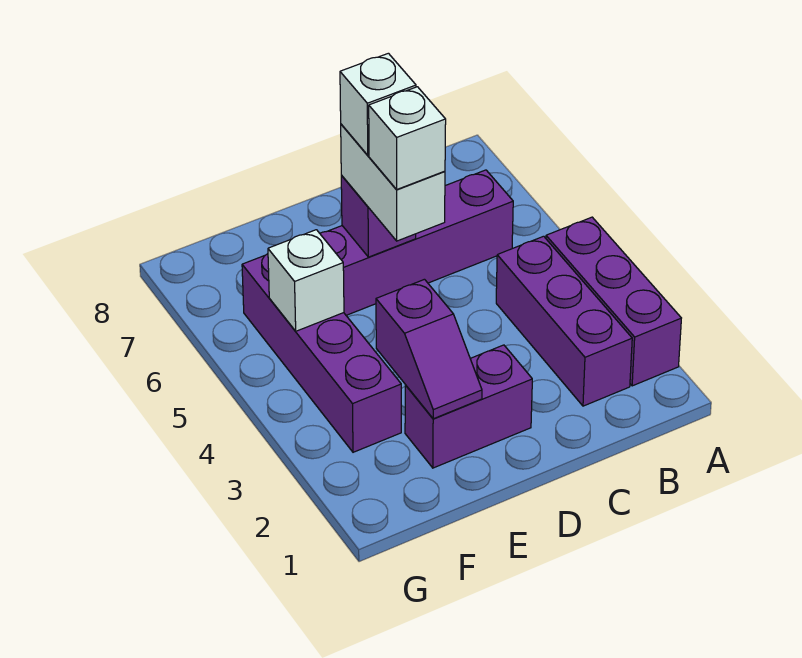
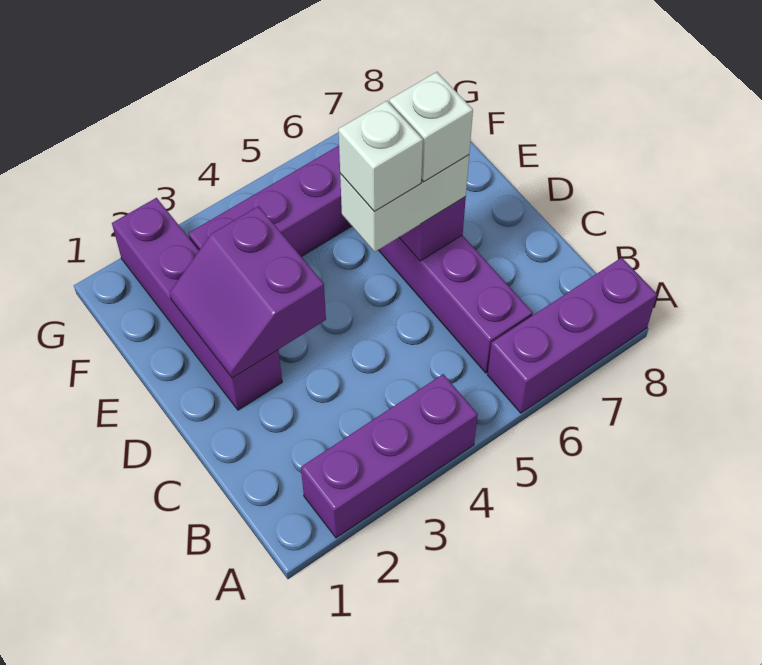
purple brick B2:B4 level 1 -> purple brick A6:A8 level 1
purple brick D2:E2 level 1 -> purple brick D2:G2 level 1
purple slope E2:E3 level 2 top 3 -> purple slope D2:E3 level 2 top 3
white brick F5 level 2 -> none

